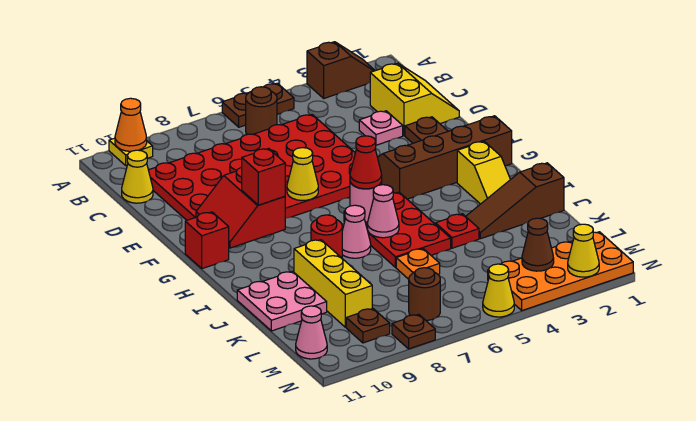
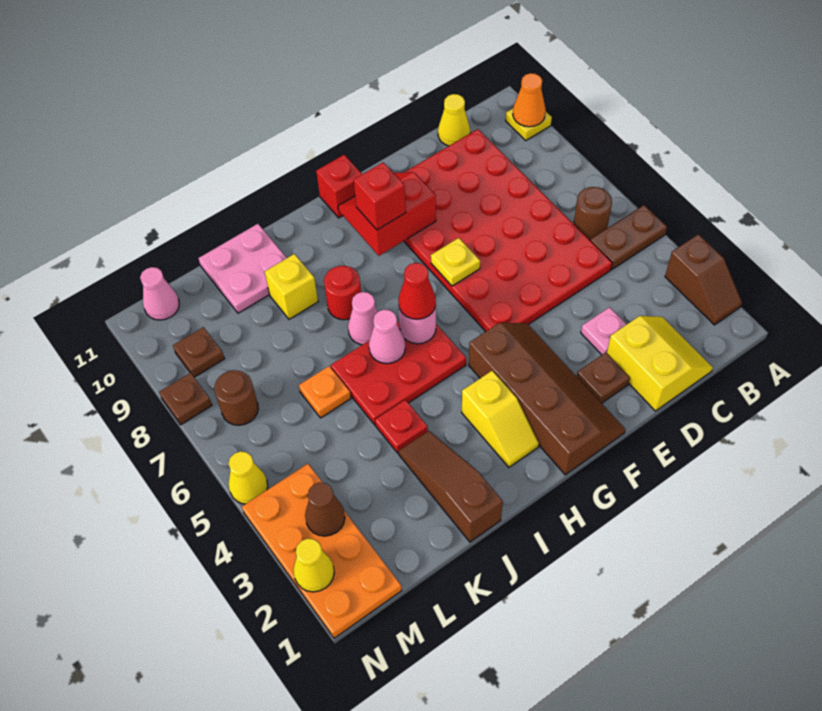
brown plate A5:A6 level 1 -> brown plate A5:B5 level 1
yellow slope C1:D2 level 1 top 2 -> yellow slope C1:D2 level 1 top D
yellow cone F7 level 2 -> yellow plate F7 level 2
yellow slope H2:I2 level 1 top H -> yellow slope H2:H3 level 1 top 3
yellow brick J9:L9 level 1 -> yellow brick J9 level 1

